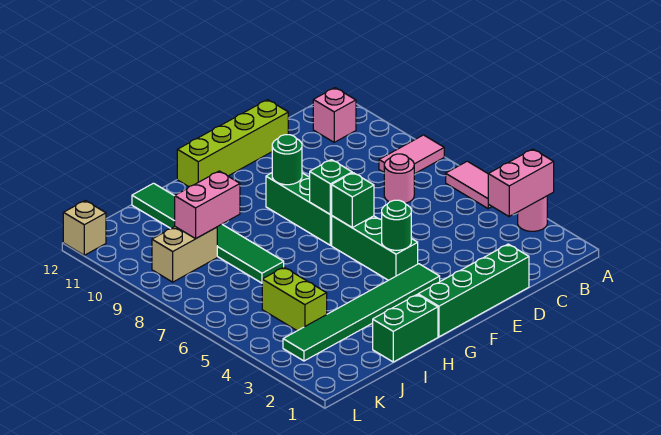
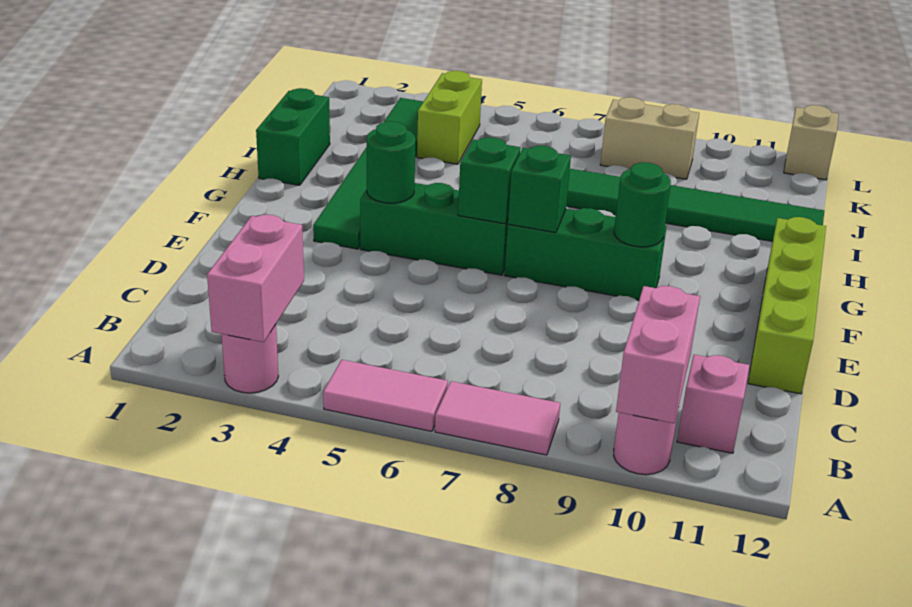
pink tile A8:B8 level 1 -> pink tile A7:A8 level 1
pink round brick C7 level 1 -> pink round brick A10 level 1
green brick D1:G1 level 1 -> none
pink brick I9:J9 level 2 -> pink brick A10:B10 level 2
lime brick J4:J5 level 1 -> lime brick J4:K4 level 1
tan brick J9:K9 level 1 -> tan brick K8:K9 level 1

